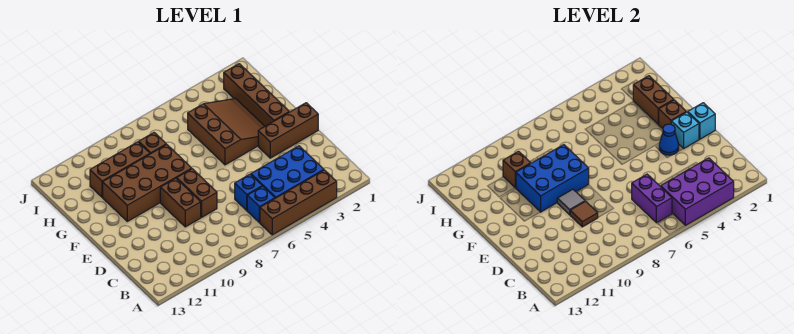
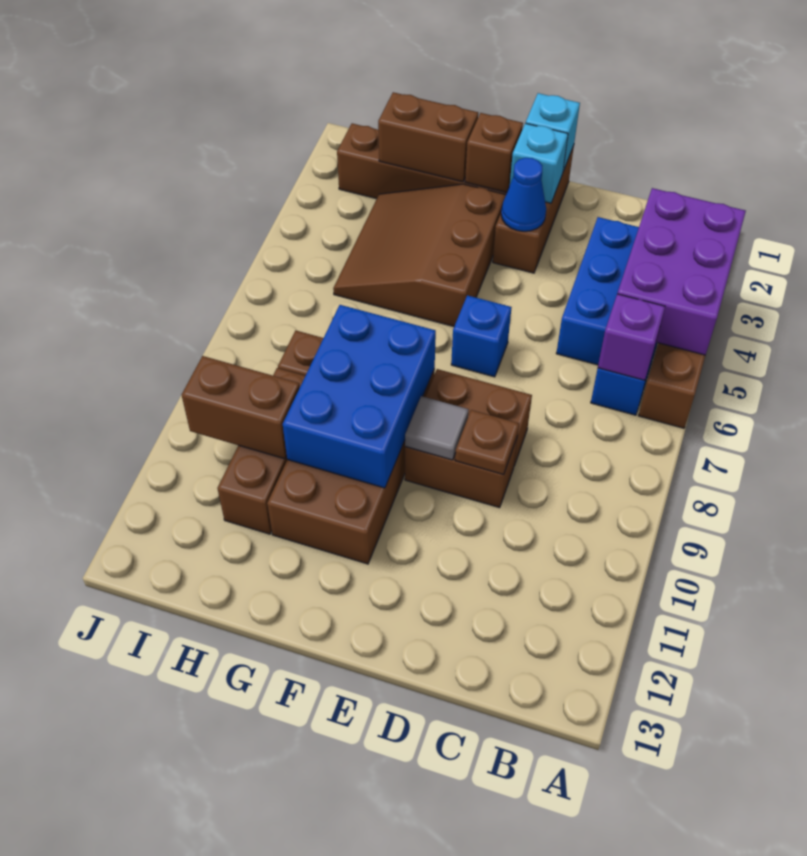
purple brick B6:C6 level 2 -> purple brick B6 level 2
blue brick C6 level 1 -> blue brick E6 level 1
brown tile D9 level 2 -> brown plate D9 level 2
brown slope F3:H5 level 1 top 5 -> brown slope F3:H5 level 1 top F
brown brick H10 level 2 -> brown brick H10:I10 level 2

